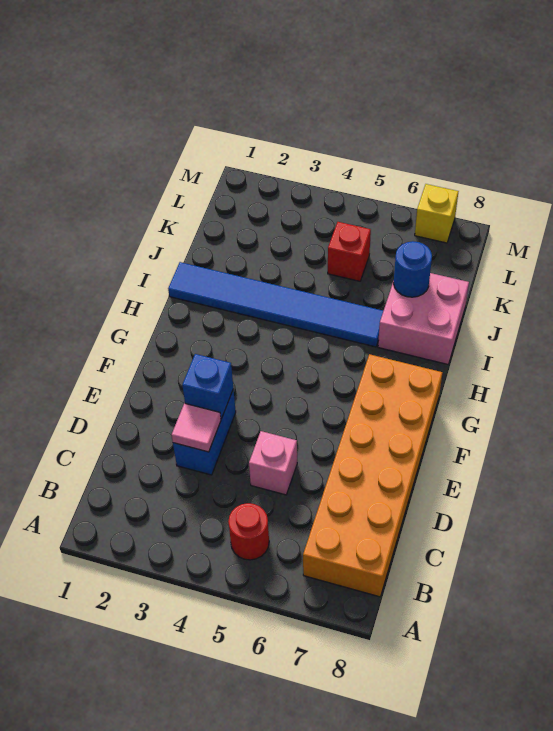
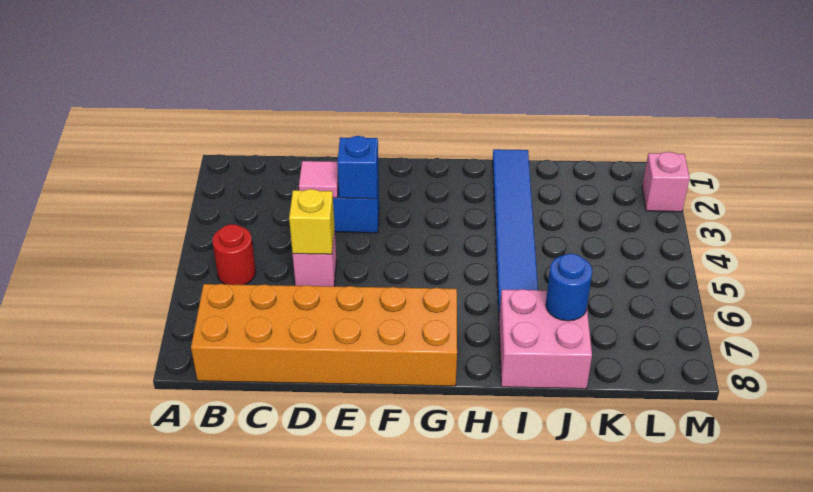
red brick K5 level 1 -> none
none -> pink brick M2 level 1
yellow brick M7 level 1 -> yellow brick D5 level 2

